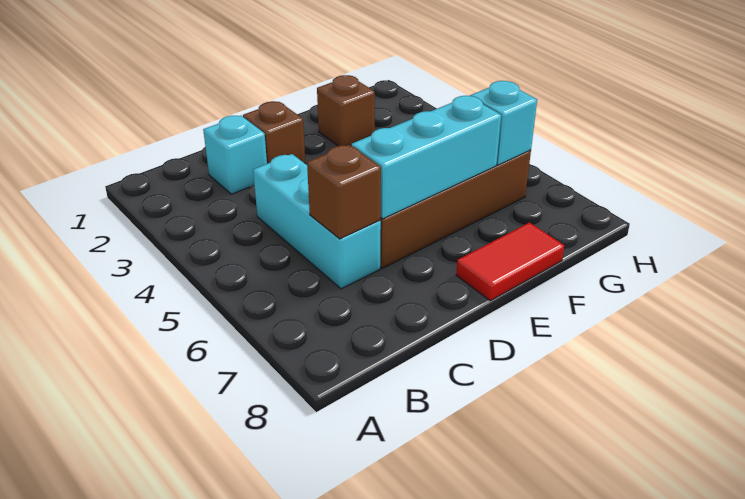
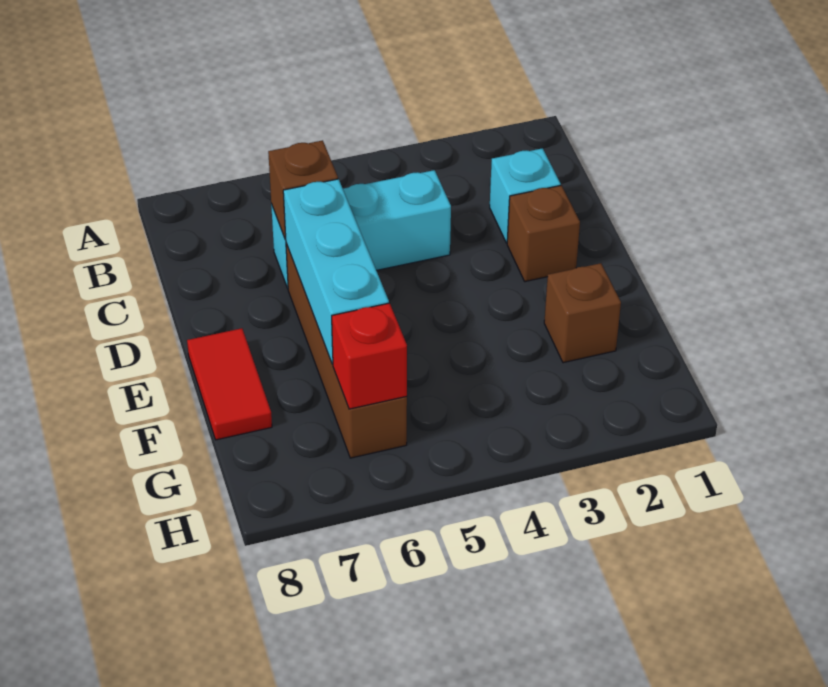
cyan brick G6 level 2 -> red brick G6 level 2

